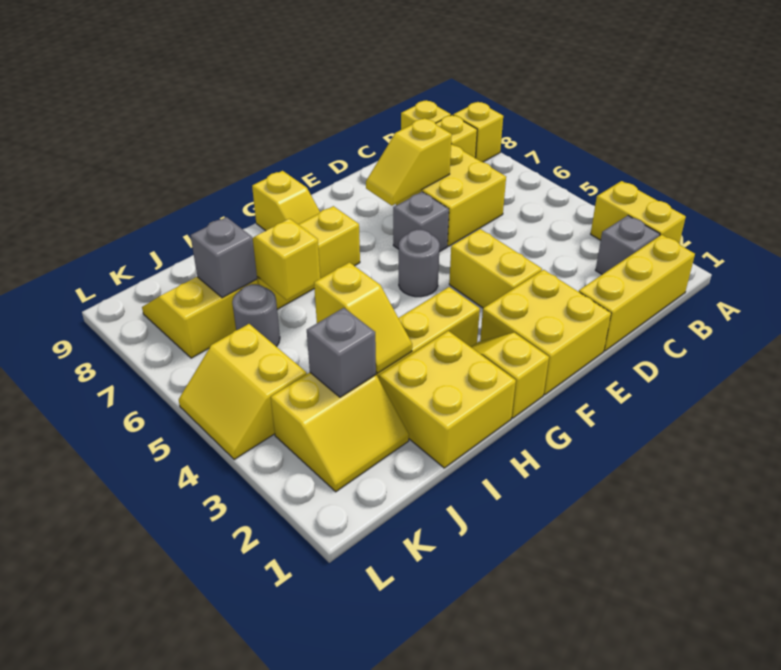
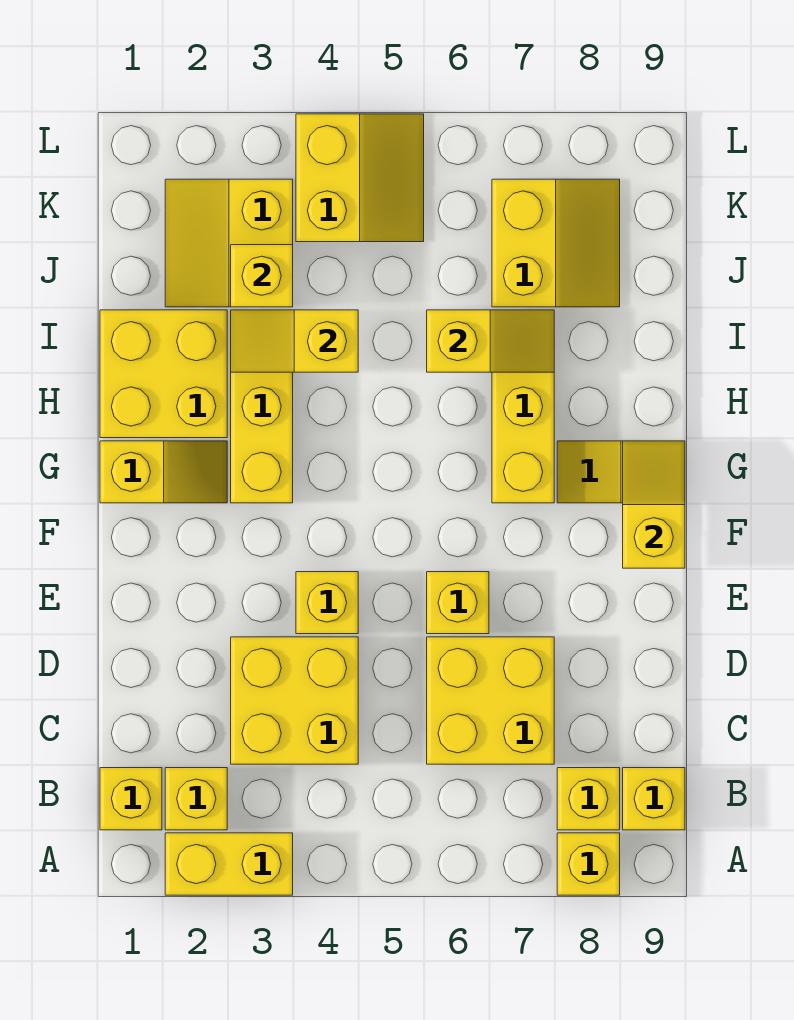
yellow brick B1:D1 level 1 -> yellow brick B1 level 1
grey brick B2 level 1 -> yellow brick B2 level 1
yellow slope D7:E7 level 2 top D -> yellow slope F9:G9 level 2 top F
yellow brick E1:F2 level 1 -> yellow brick C3:D4 level 1
yellow brick E3:E4 level 1 -> yellow brick E4 level 1
grey brick E6 level 1 -> yellow brick E6 level 1
grey round brick F5 level 1 -> none
grey brick J3 level 2 -> yellow brick J3 level 2
grey round brick J6 level 1 -> none
grey brick J7 level 2 -> none
yellow slope K4:L5 level 1 top K -> yellow slope K4:L5 level 1 top 4

